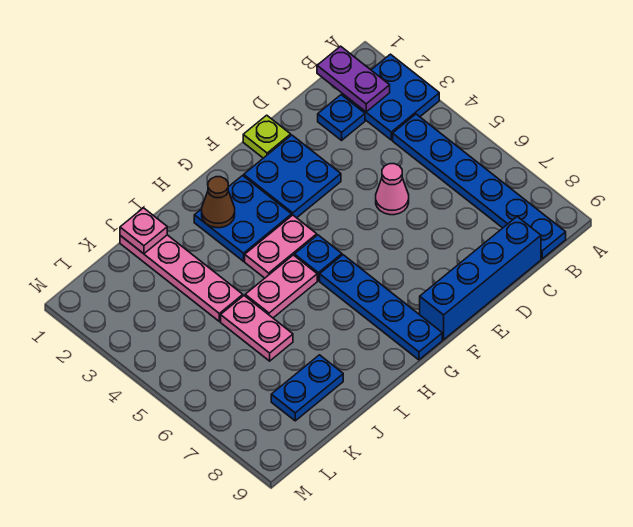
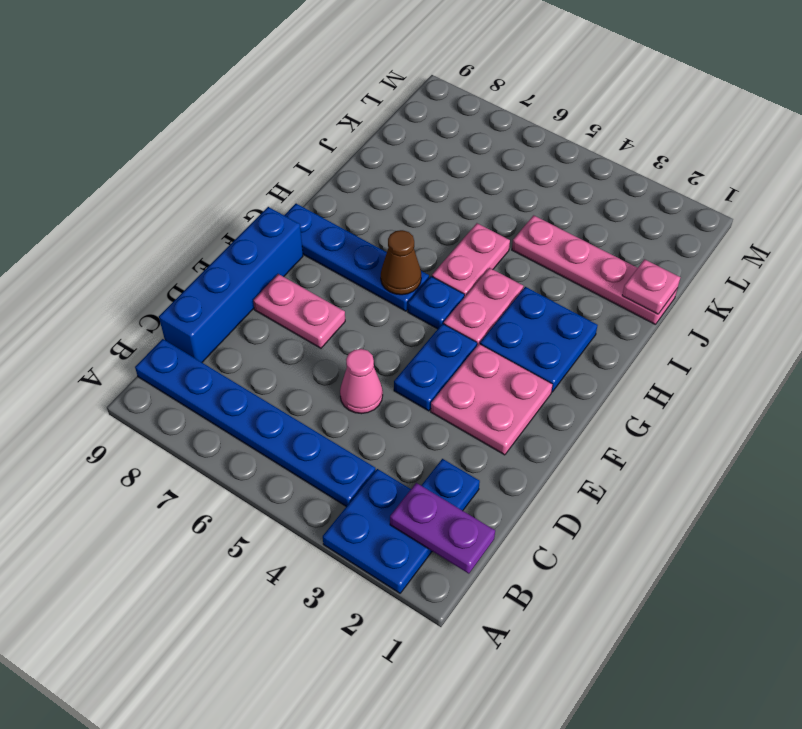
lime plate E1 level 1 -> none
blue plate E2:F3 level 1 -> pink plate E2:F3 level 1
brown cone H2 level 2 -> brown cone G6 level 2
pink plate J5:J6 level 1 -> pink plate E7:E8 level 1
blue plate J8:K8 level 1 -> blue plate E4:F4 level 1

